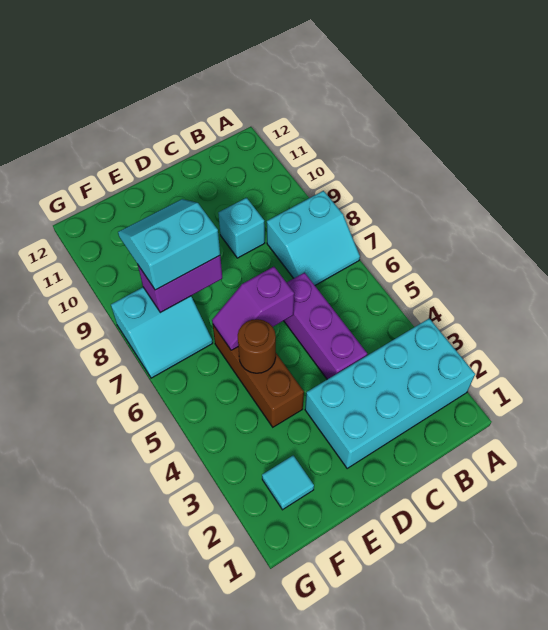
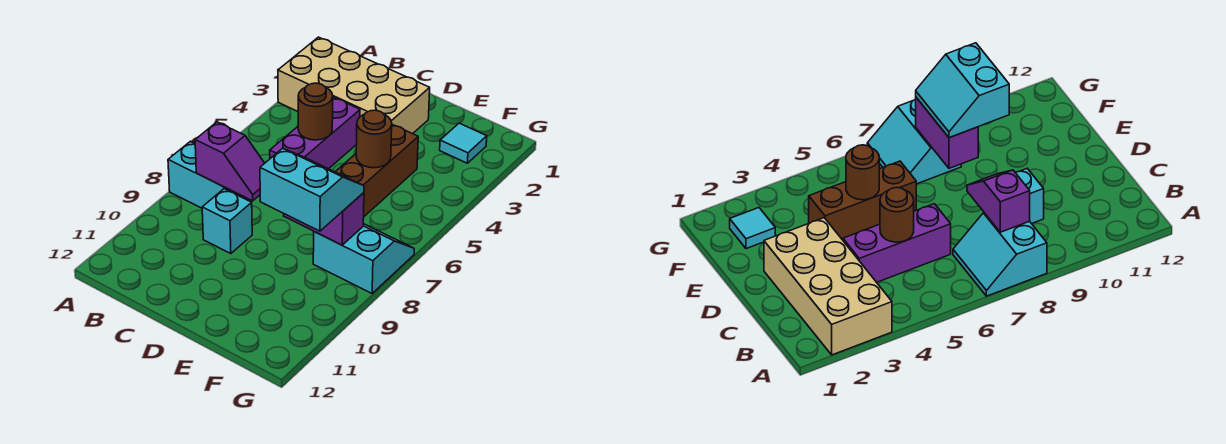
cyan brick A2:D3 level 1 -> tan brick A2:D3 level 1
none -> brown round brick C5 level 2
purple slope D6:E6 level 2 top D -> purple slope B8:C8 level 2 top B
cyan slope E8:F9 level 3 top 8 -> cyan slope E8:F9 level 3 top 9

